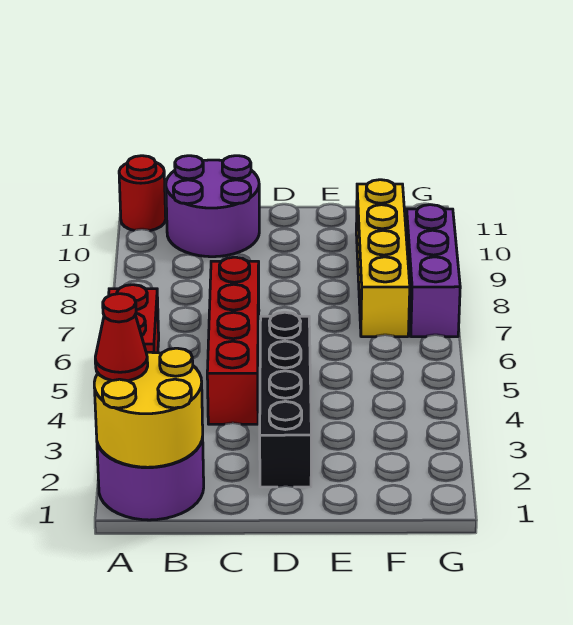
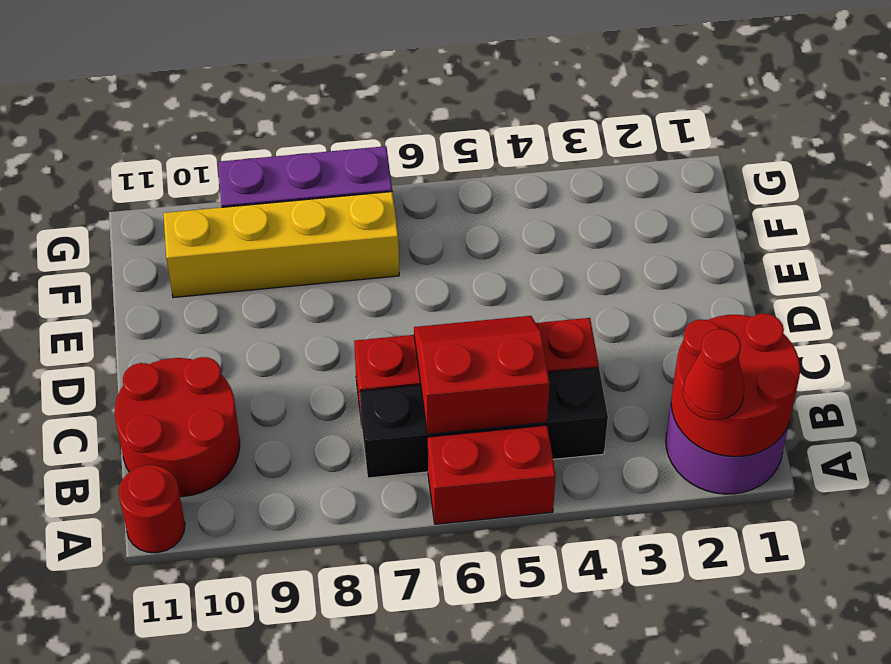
yellow round brick A1:B2 level 2 -> red round brick A1:B2 level 2
none -> red slope B5:C6 level 2 top B
purple round brick B10:C11 level 1 -> red round brick B10:C11 level 1
black brick D2:D5 level 1 -> black brick B4:B7 level 1

